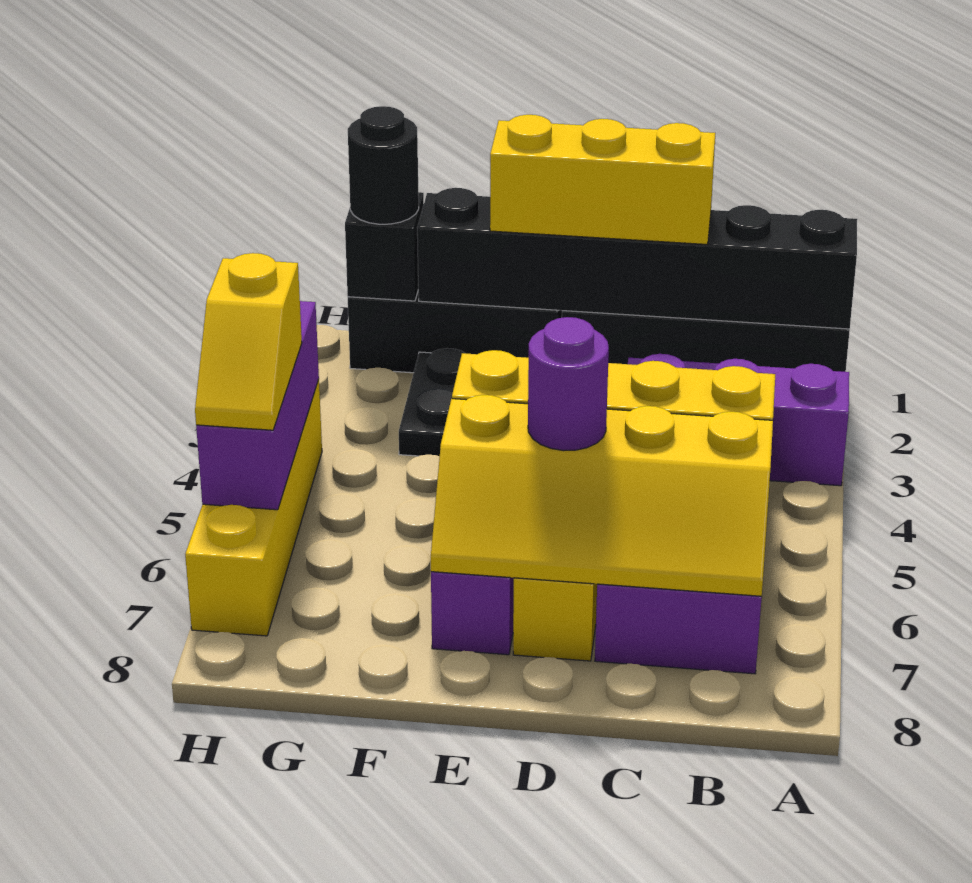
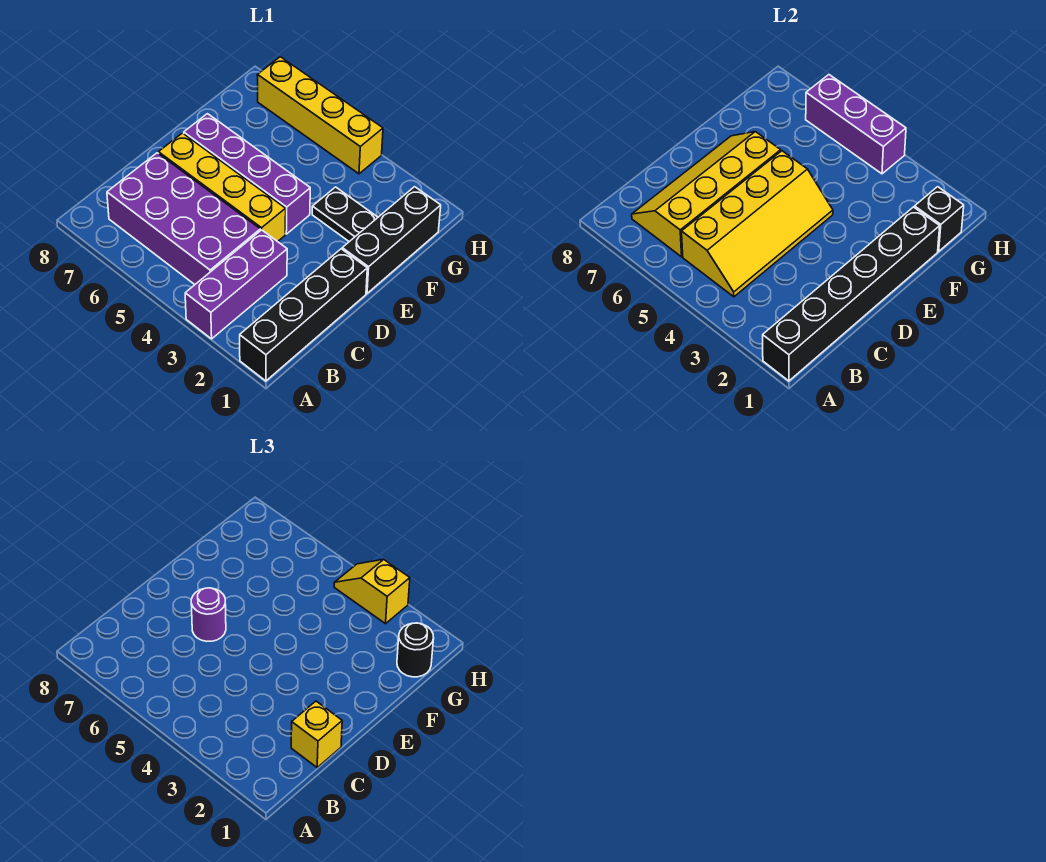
yellow brick C1:E1 level 3 -> yellow brick C1 level 3
yellow slope H5:H6 level 3 top 5 -> yellow slope H3:H4 level 3 top 3

